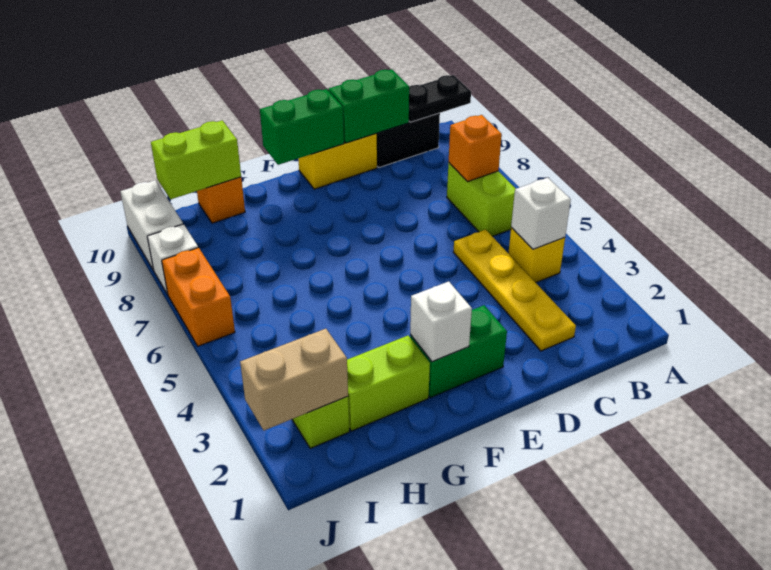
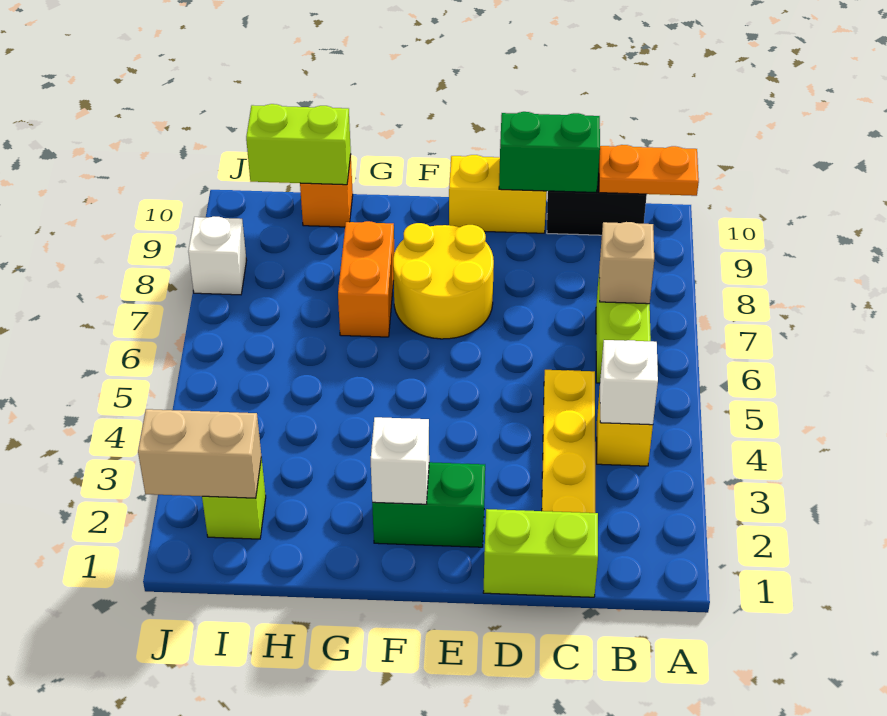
black plate A10:B10 level 2 -> orange plate A10:B10 level 2
orange brick B7 level 2 -> tan brick B7 level 2
none -> yellow round brick E7:F8 level 1
green brick E10:F10 level 2 -> none
lime brick G2:H2 level 1 -> lime brick C1:D1 level 1
orange brick J6:J7 level 1 -> orange brick G7:G8 level 1
white brick J9:J10 level 1 -> none

